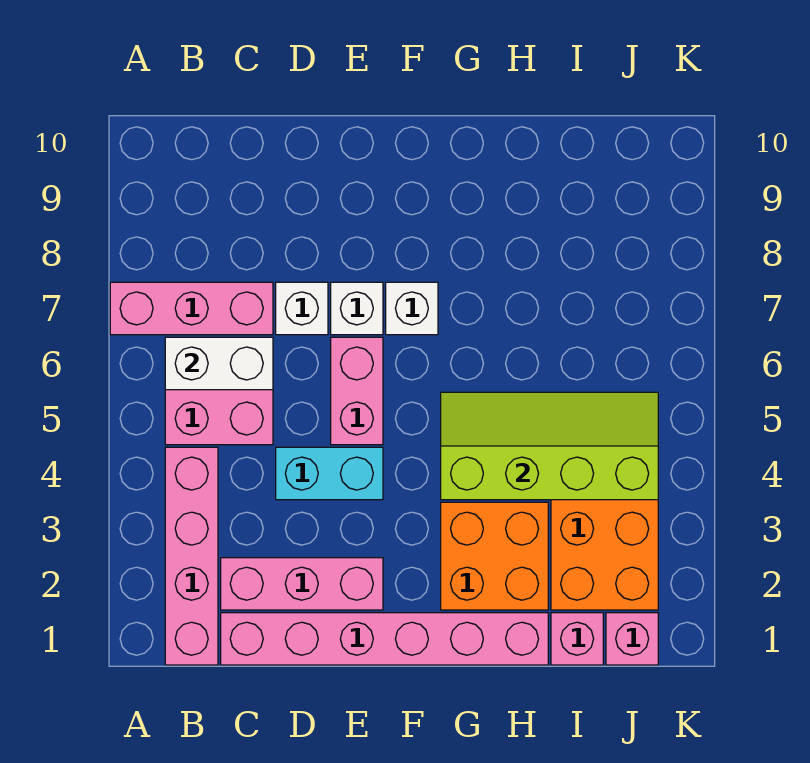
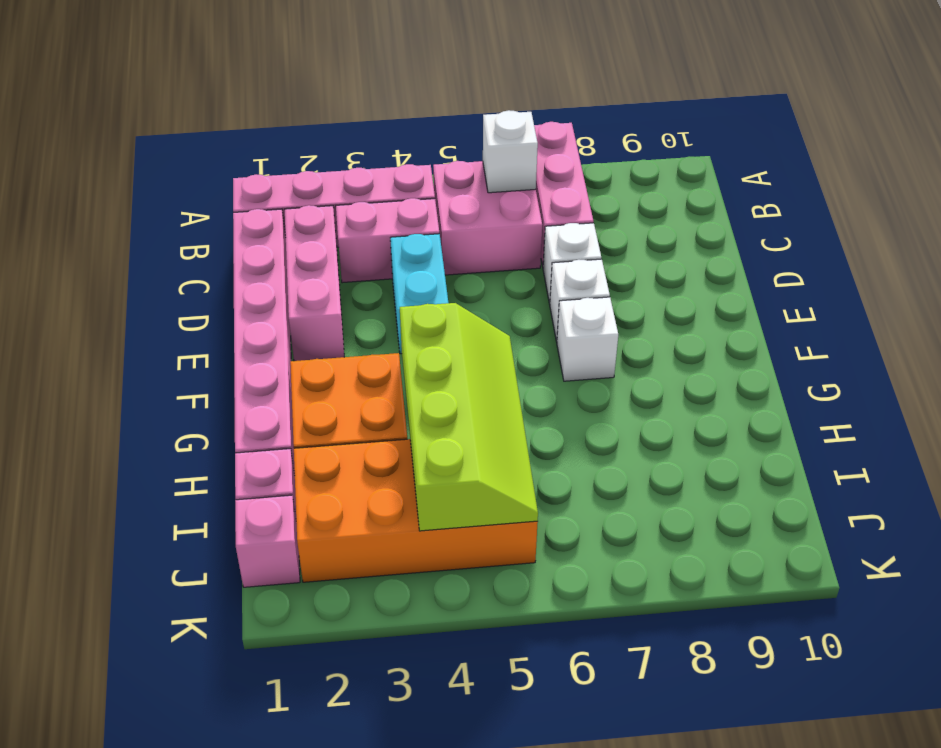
white brick B6:C6 level 2 -> white brick B6 level 2
pink brick E5:E6 level 1 -> pink brick C3:C4 level 1

